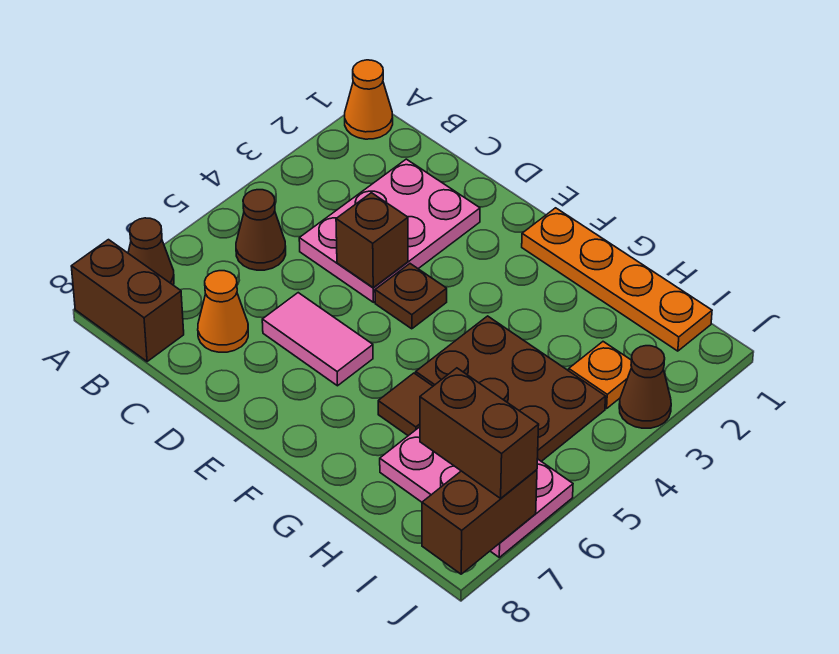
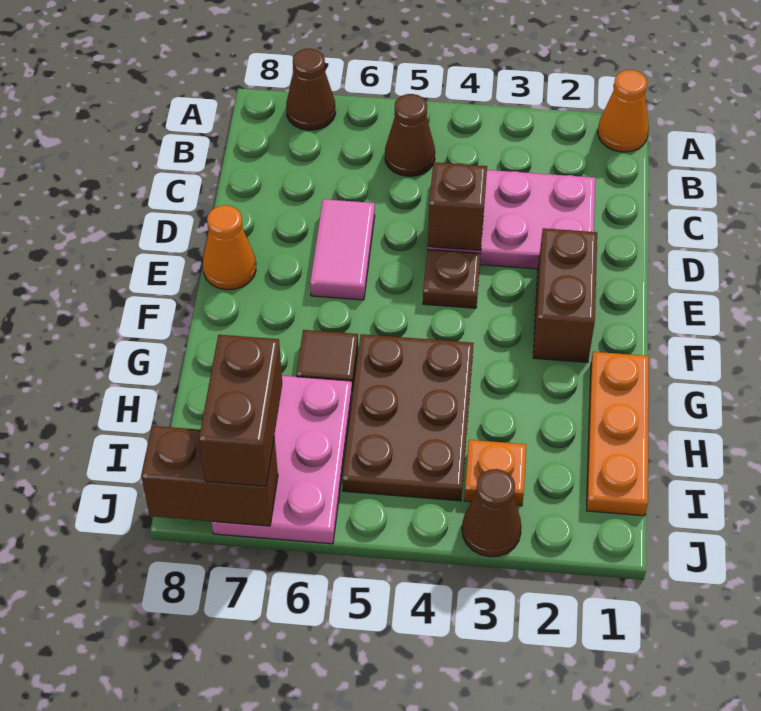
brown brick A8:B8 level 1 -> brown brick E2:F2 level 1
orange cone C7 level 1 -> orange cone E8 level 1
orange plate F1:I1 level 1 -> orange plate G1:I1 level 1

